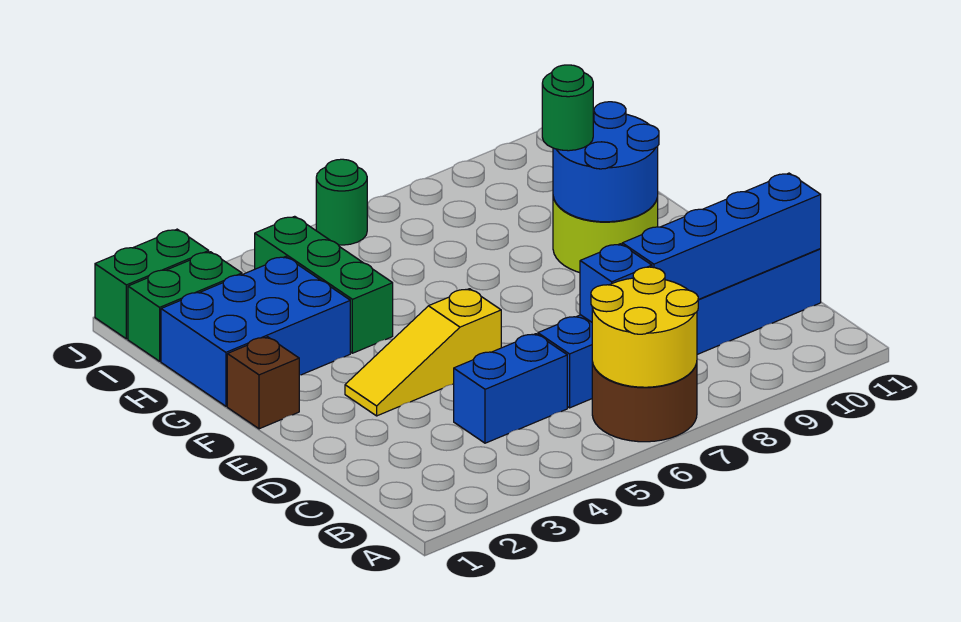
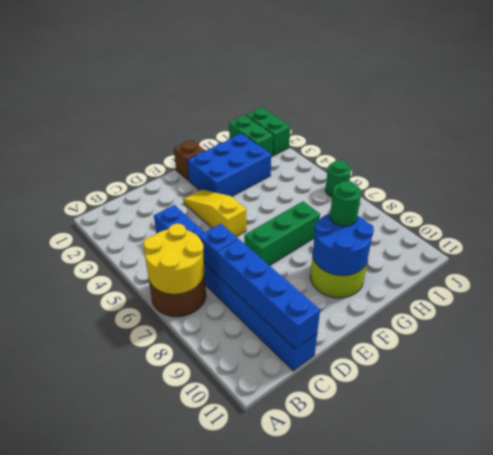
blue brick G1:H3 level 1 -> blue brick F2:H3 level 1
green brick G4:I4 level 1 -> green brick E7:G7 level 1

